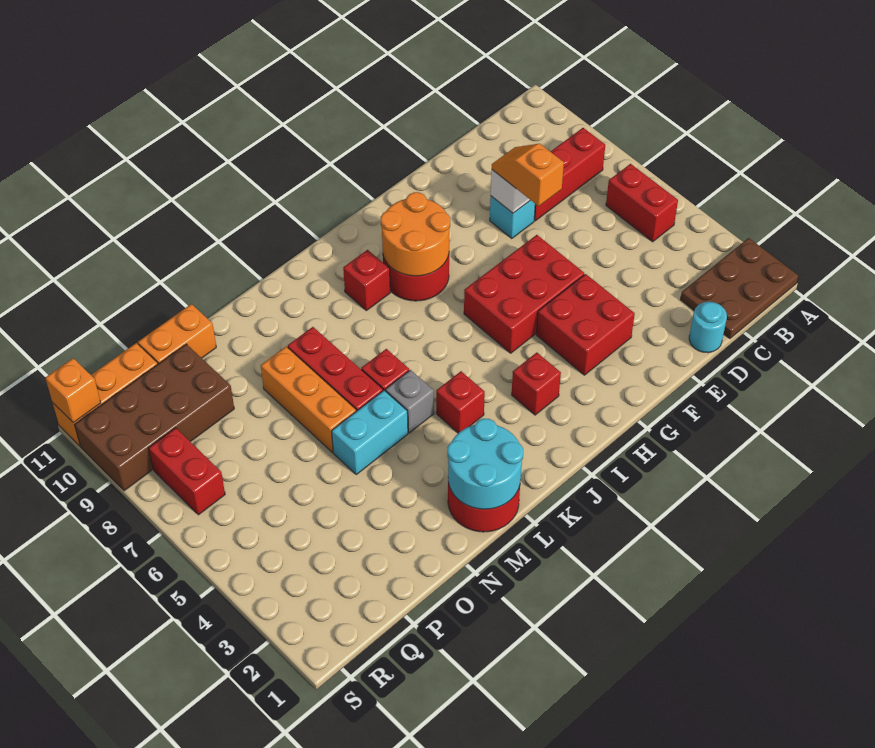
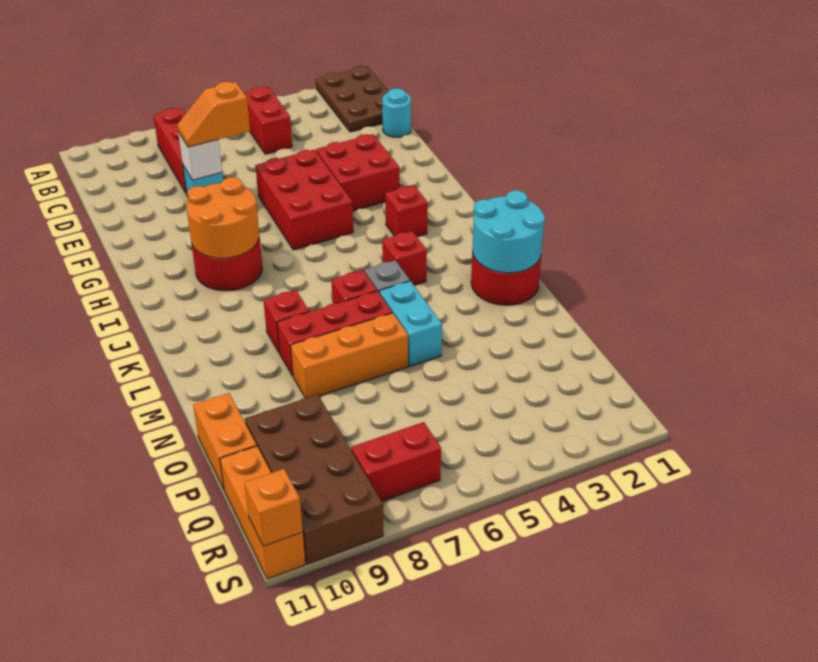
red brick B5:B6 level 1 -> red brick B5:C5 level 1
red brick J9 level 1 -> red brick L8 level 1

